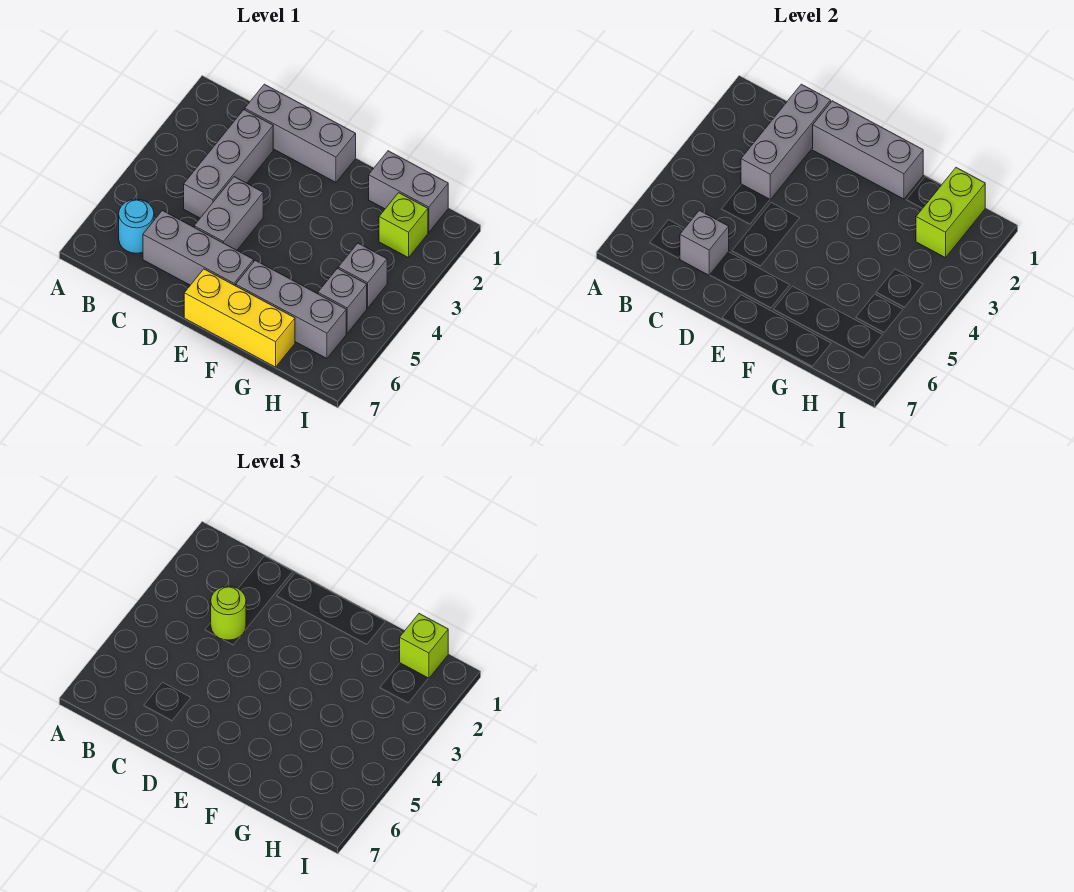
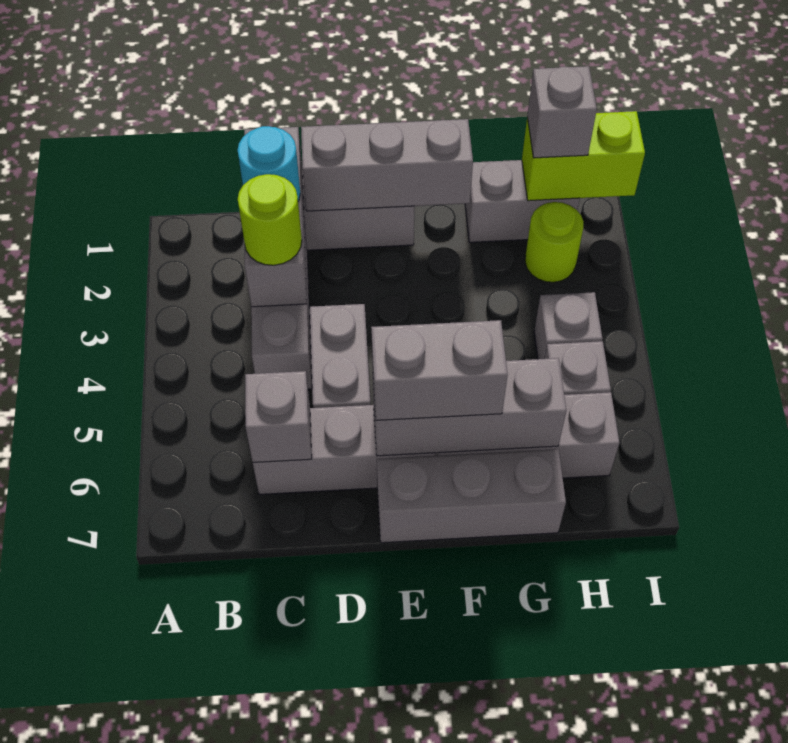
cyan round brick B6 level 1 -> cyan round brick C2 level 3
none -> grey brick E6:G6 level 2
none -> grey brick E6:F6 level 3
yellow brick E7:G7 level 1 -> grey brick E7:G7 level 1
lime brick H1:H2 level 2 -> lime brick H1:I1 level 2
lime brick H1 level 3 -> grey brick H1 level 3
lime brick H2 level 1 -> lime round brick H2 level 1

